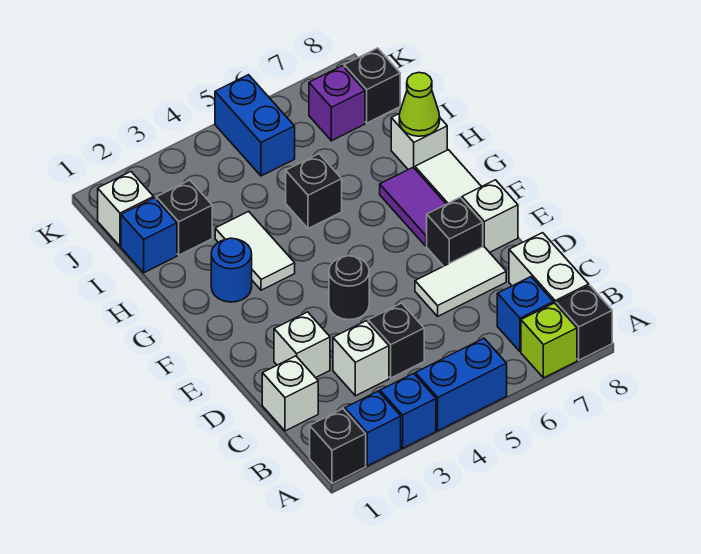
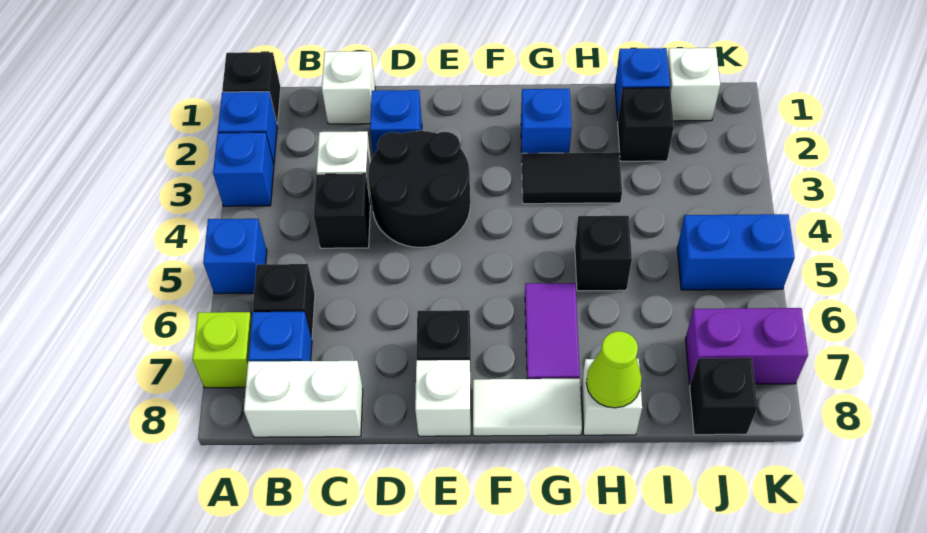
blue brick A4:A5 level 1 -> blue brick A5 level 1
black brick A8 level 1 -> black brick B6 level 1
white brick D2 level 1 -> blue brick D2 level 1
white tile D6:D7 level 1 -> none
black round brick E4 level 1 -> black round brick D3:E4 level 1
purple tile F7:G7 level 1 -> purple tile G6:G7 level 1
blue round brick G2 level 1 -> blue brick G2 level 1
white tile G3:H3 level 1 -> black tile G3:H3 level 1
purple brick J7 level 1 -> purple brick J7:K7 level 1

